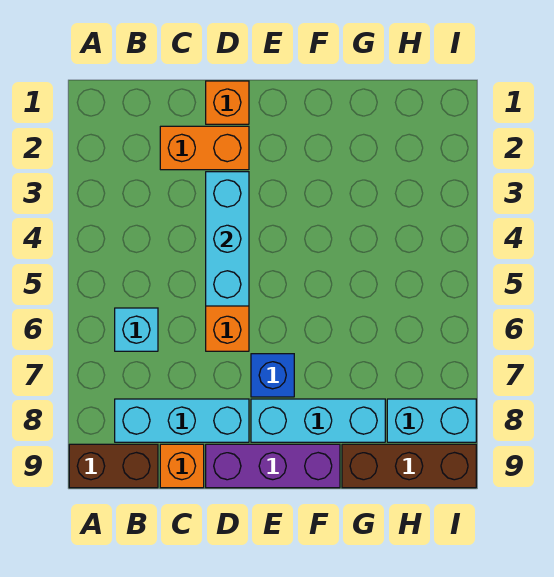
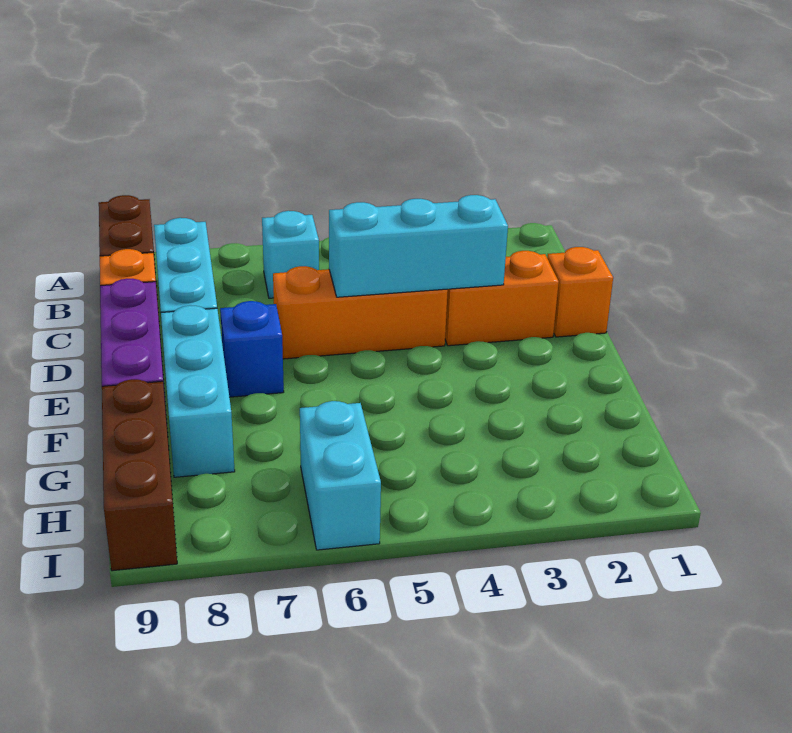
orange brick C2:D2 level 1 -> orange brick D2:D3 level 1
cyan brick H8:I8 level 1 -> cyan brick H6:I6 level 1

